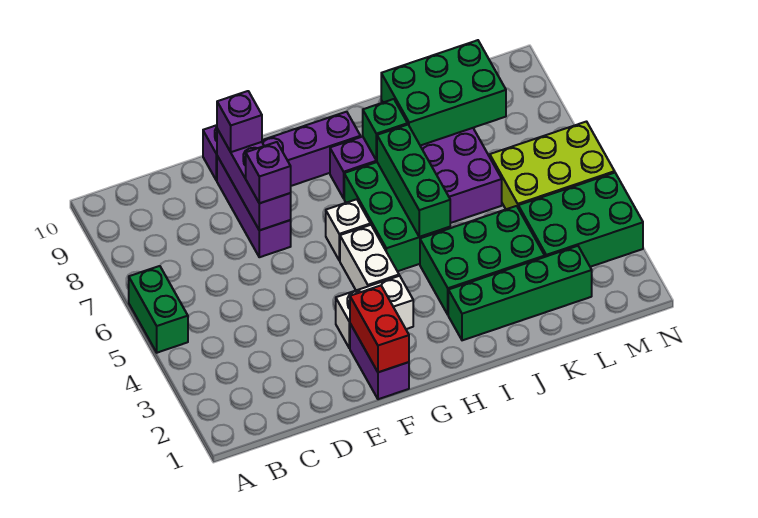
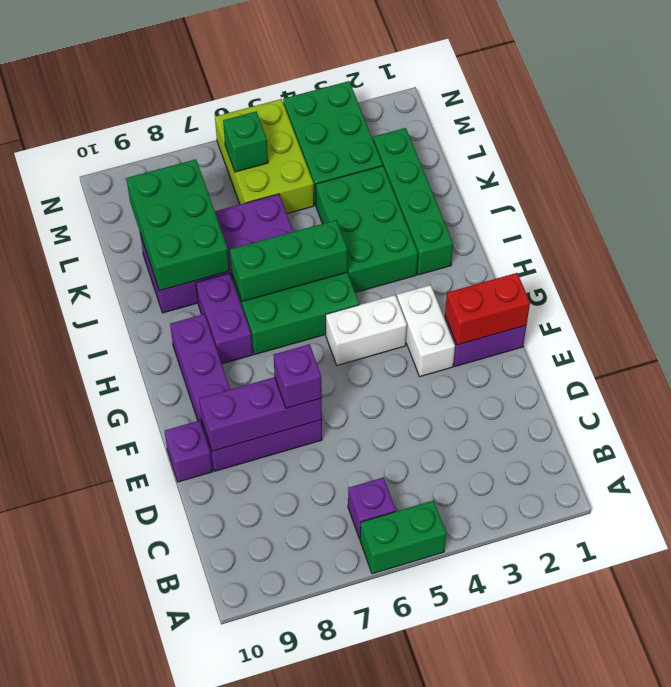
purple brick E9 level 3 -> purple brick B6 level 1
white brick G6 level 1 -> none
green brick I8 level 2 -> green brick M6 level 2

